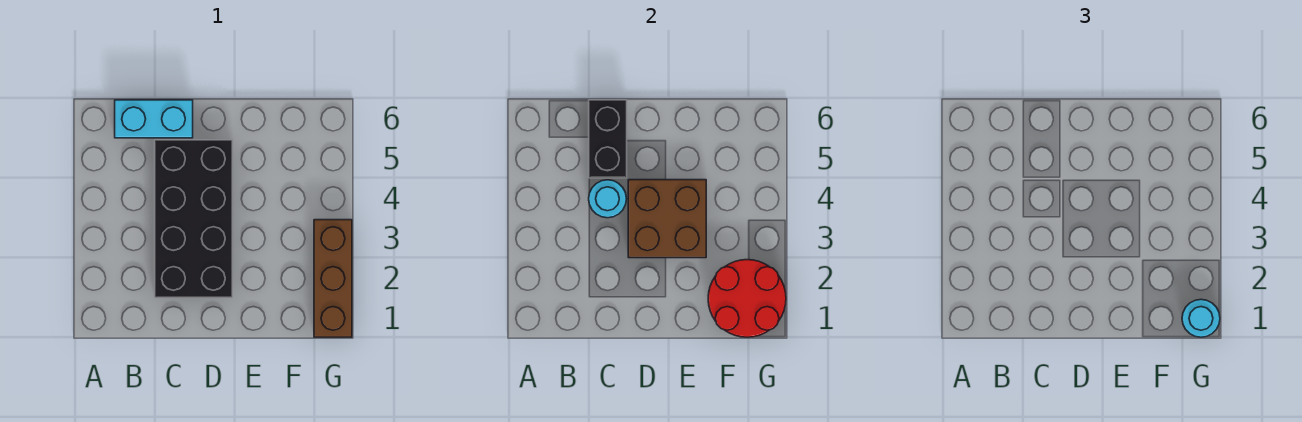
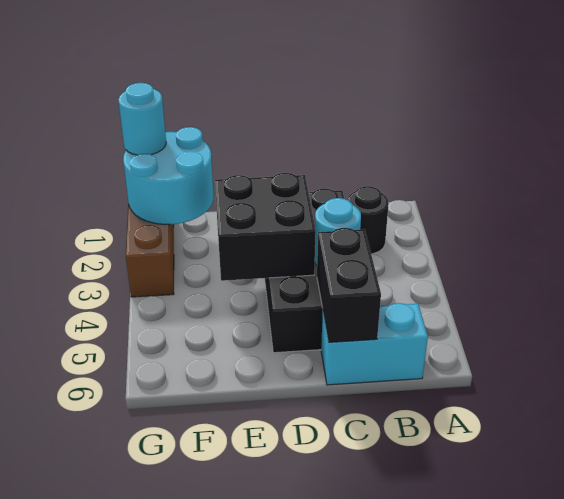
none -> black round brick B2 level 1
brown brick D3:E4 level 2 -> black brick D3:E4 level 2
red round brick F1:G2 level 2 -> cyan round brick F1:G2 level 2

